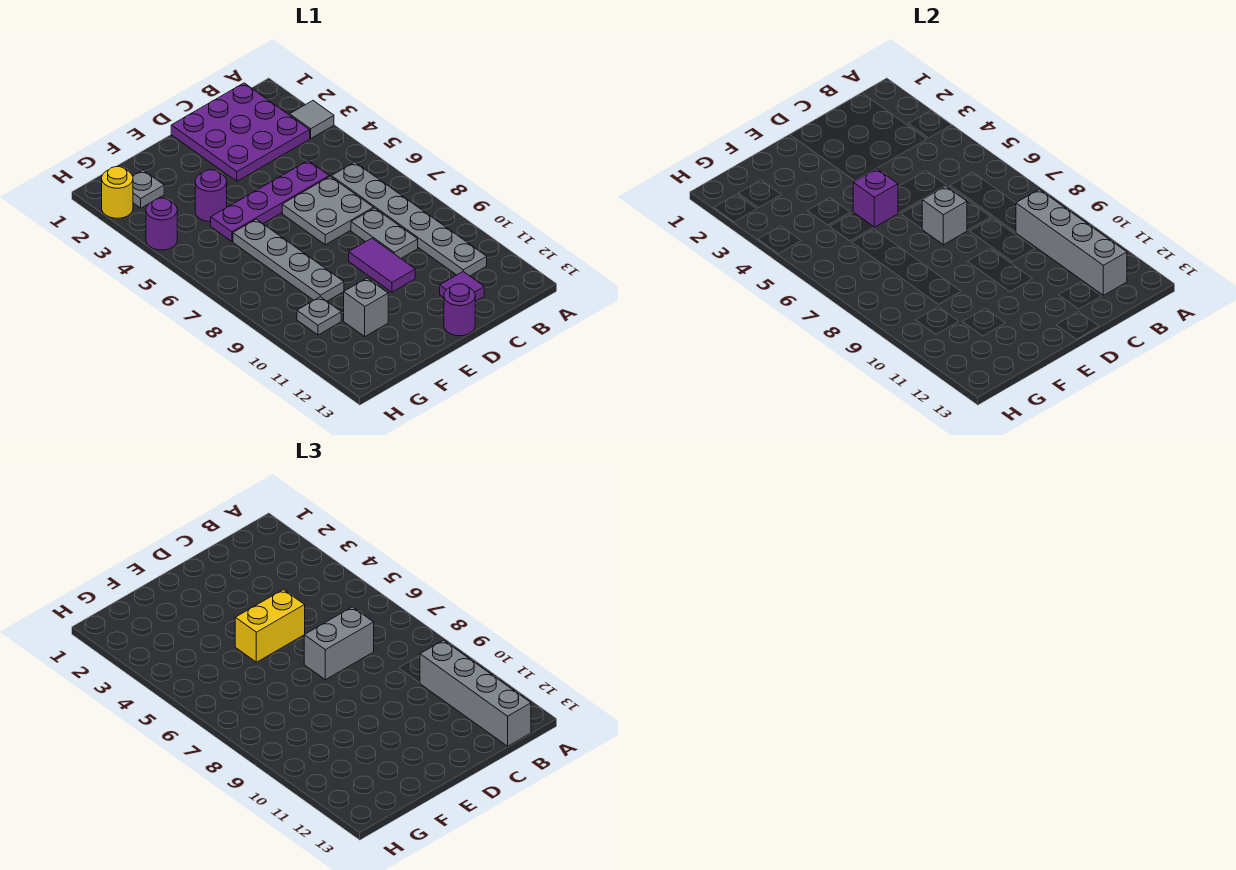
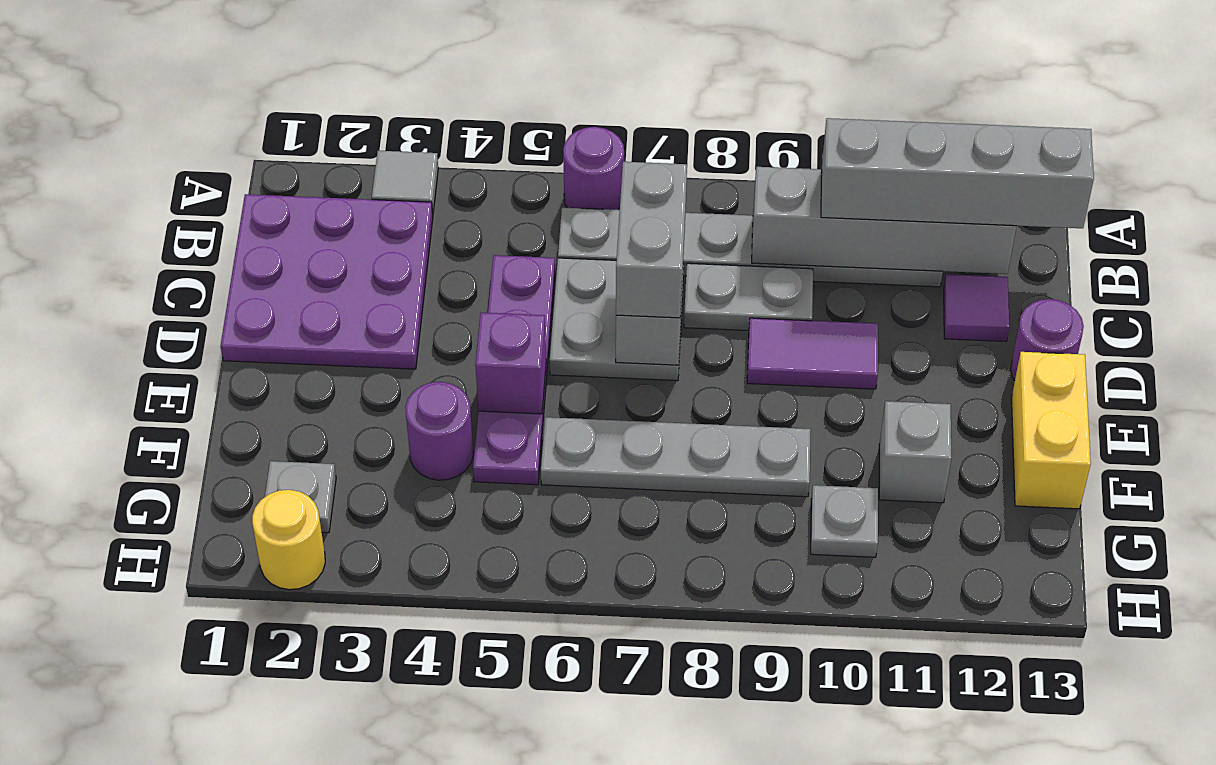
yellow brick D5:E5 level 3 -> yellow brick E13:F13 level 1
purple round brick H4 level 1 -> purple round brick A6 level 1

